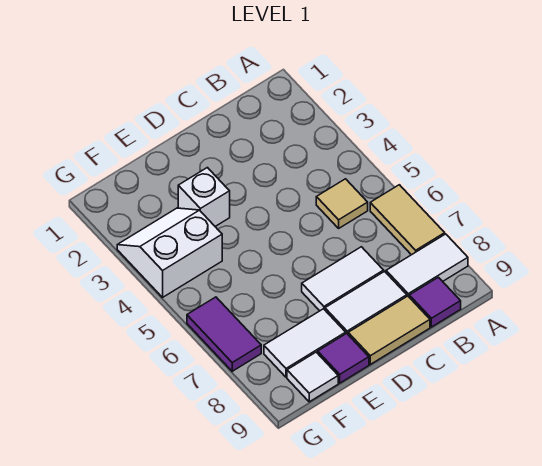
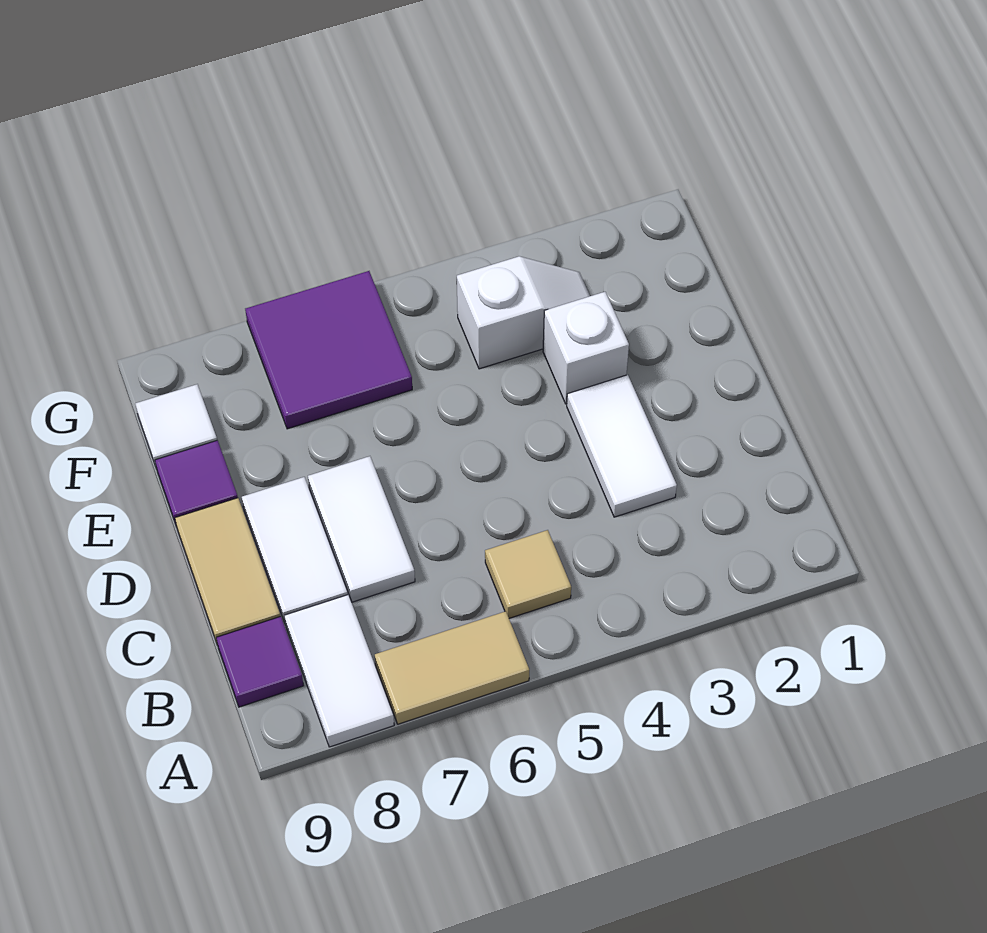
white tile E8:F8 level 1 -> white tile C3:D3 level 1
white slope F3:G4 level 1 top 4 -> white slope F3:F4 level 1 top 4
purple tile G6:G7 level 1 -> purple tile F6:G7 level 1

